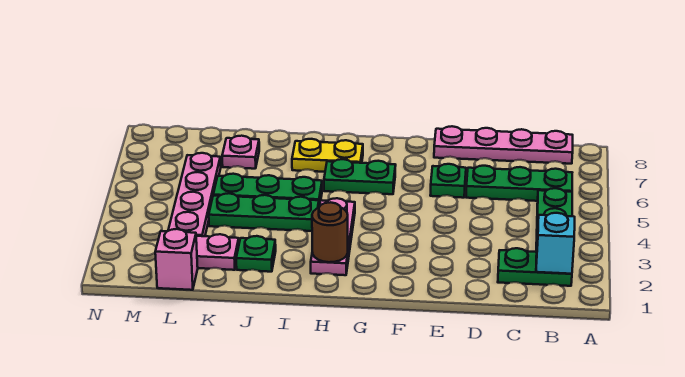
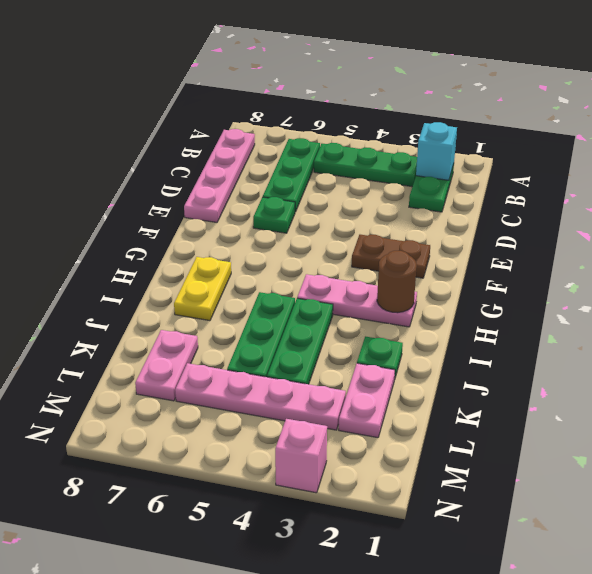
none -> brown plate F2:F3 level 1
green plate G6:H6 level 1 -> none
pink plate K7 level 1 -> pink plate K7:L7 level 1
pink brick L1 level 1 -> pink brick N3 level 1

